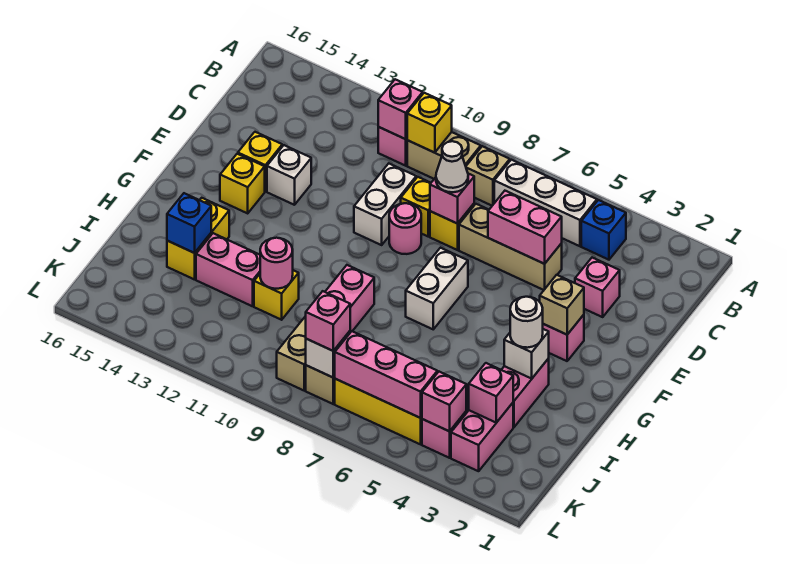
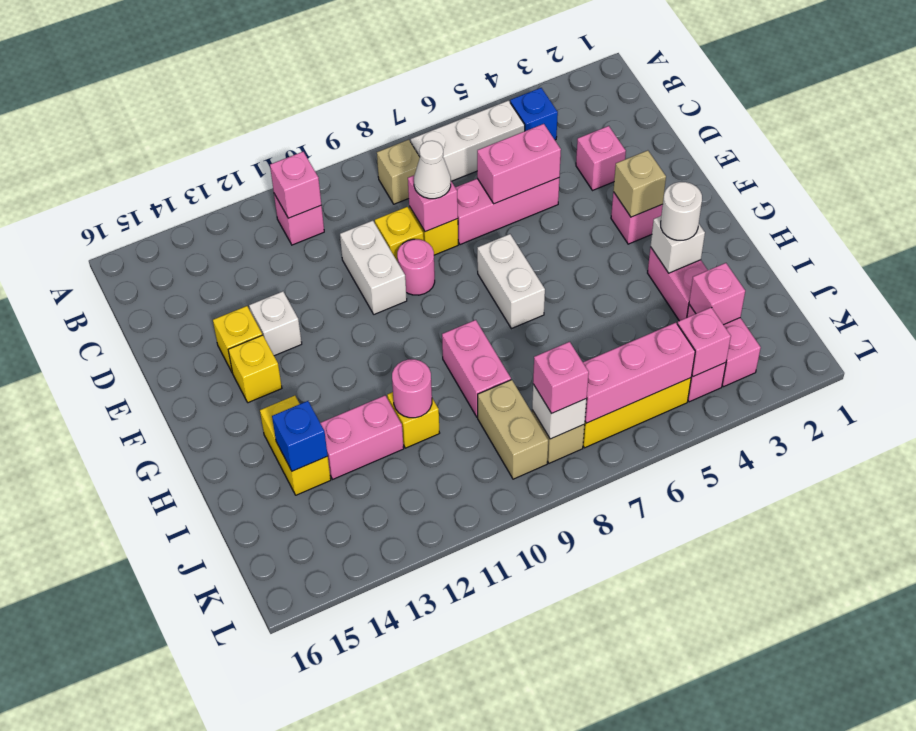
tan brick B9:B10 level 1 -> none
yellow brick B10 level 2 -> none
tan brick D5:D7 level 1 -> pink brick D5:D7 level 1

